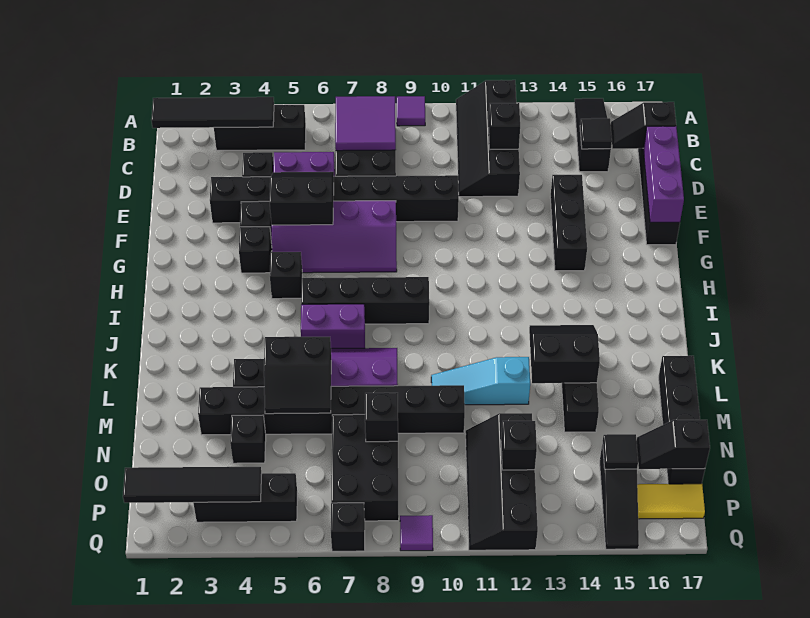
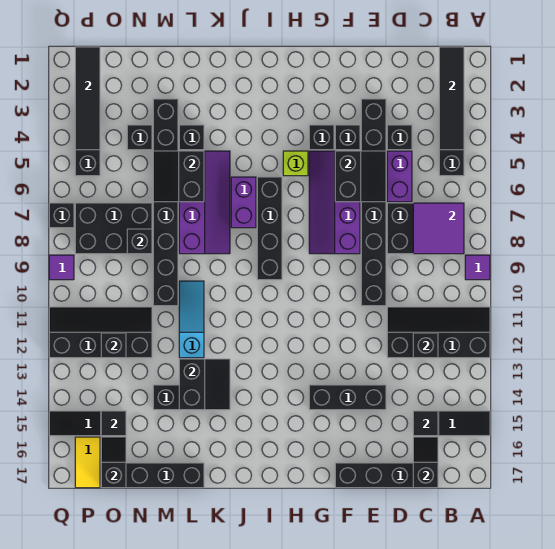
purple brick D17:F17 level 2 -> none
black brick H5 level 1 -> lime brick H5 level 1

